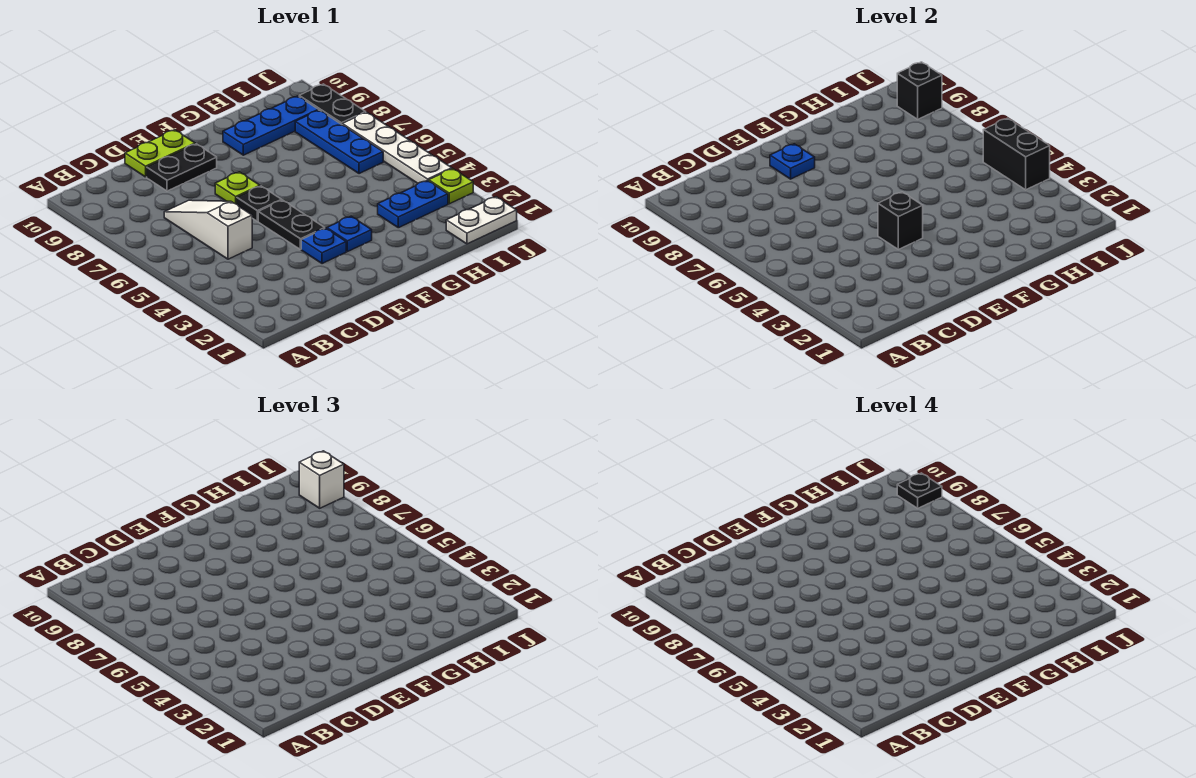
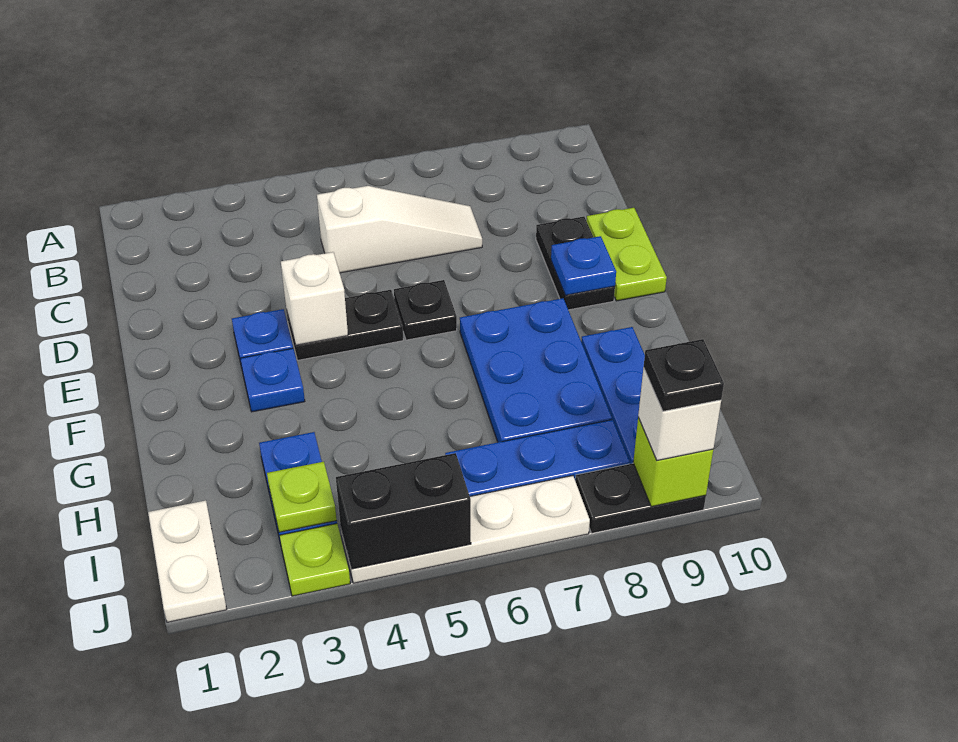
black brick E4 level 2 -> white brick E4 level 2
lime plate E7 level 1 -> lime plate I3 level 2
none -> blue plate F7:H8 level 1
black brick J9 level 2 -> lime brick J9 level 2

